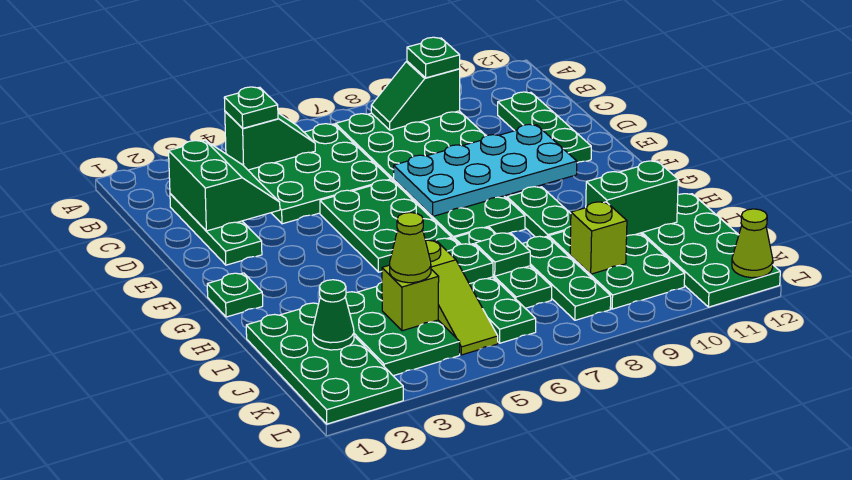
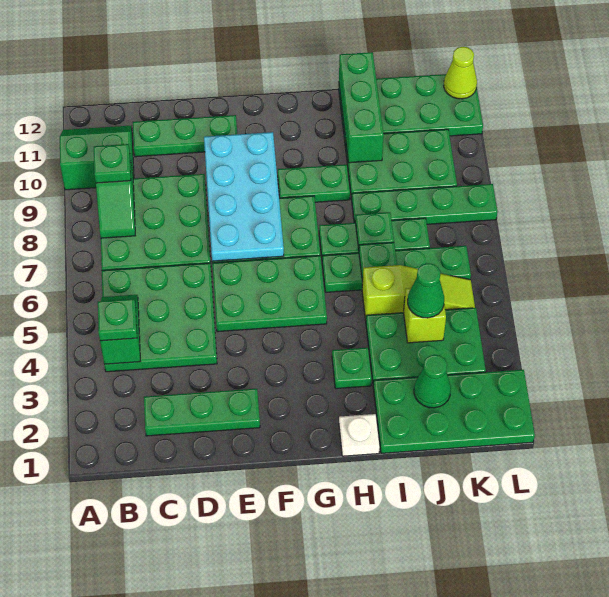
green slope C2:D3 level 2 top 2 -> green slope A10:B11 level 1 top 10
green plate G1 level 1 -> green plate H3 level 1
none -> white plate H1 level 1
green plate I8:K8 level 1 -> green plate I8:L8 level 1
green brick I10:I11 level 2 -> green brick I10:I12 level 2
lime cone J4 level 3 -> green cone J4 level 3
lime brick J9 level 2 -> none

